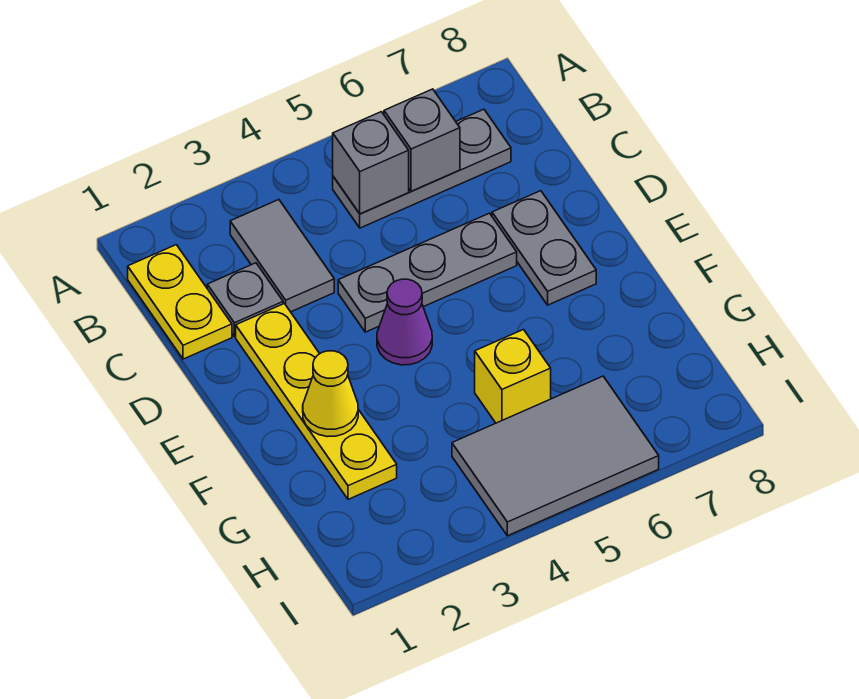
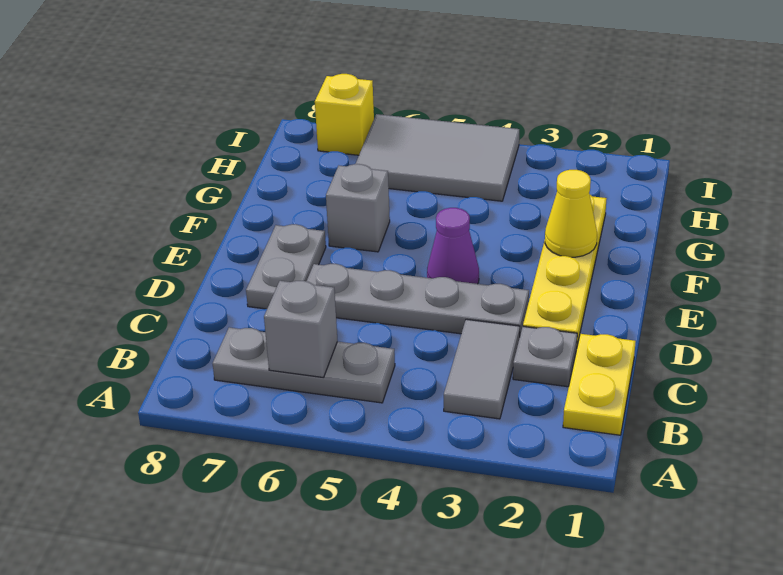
grey brick B5 level 2 -> grey brick F6 level 1
grey plate D4:D6 level 1 -> grey plate D3:D6 level 1
yellow brick G5 level 1 -> yellow brick I7 level 1

